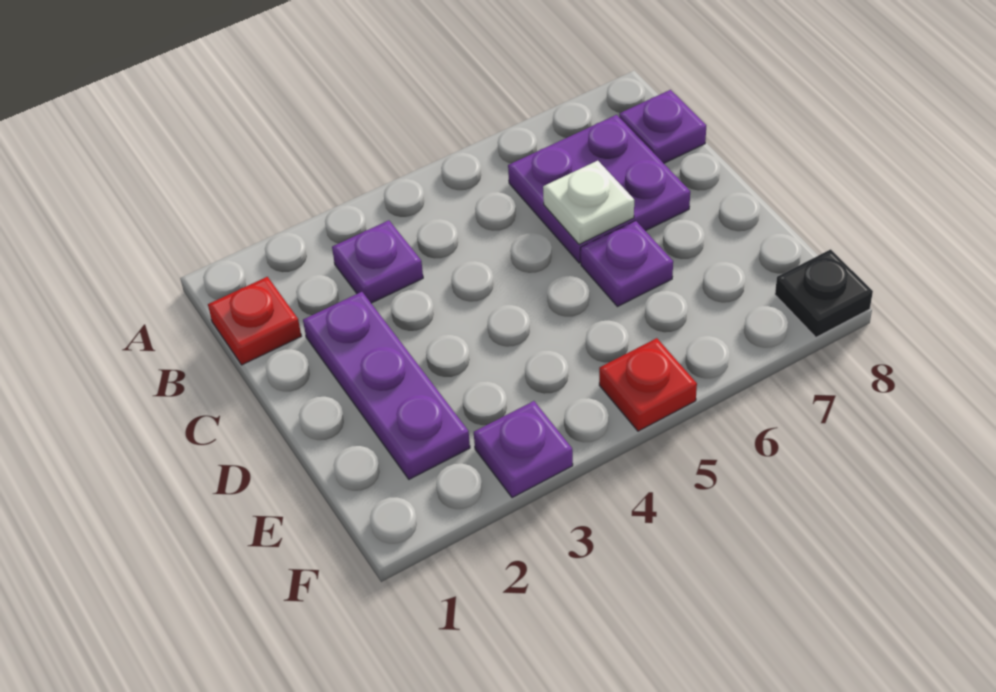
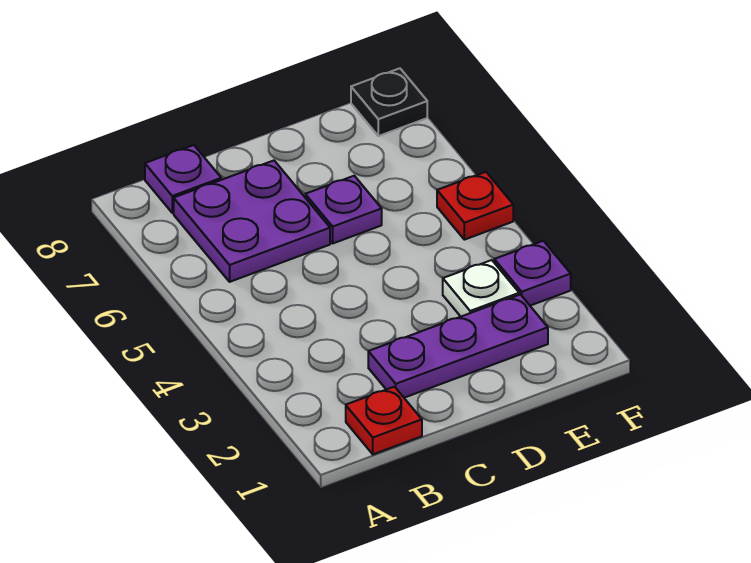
purple plate B3 level 1 -> none
white plate C6 level 2 -> white plate E3 level 1

